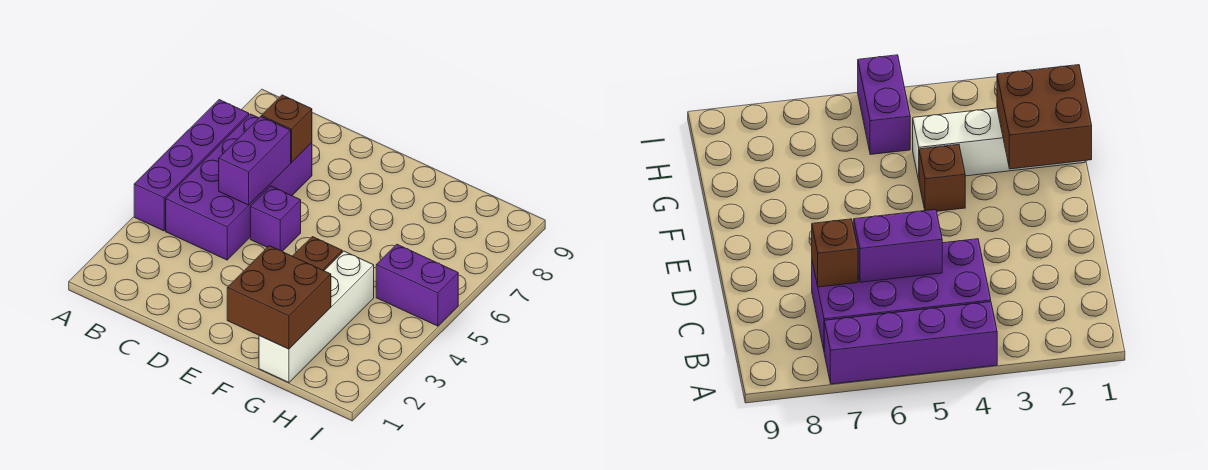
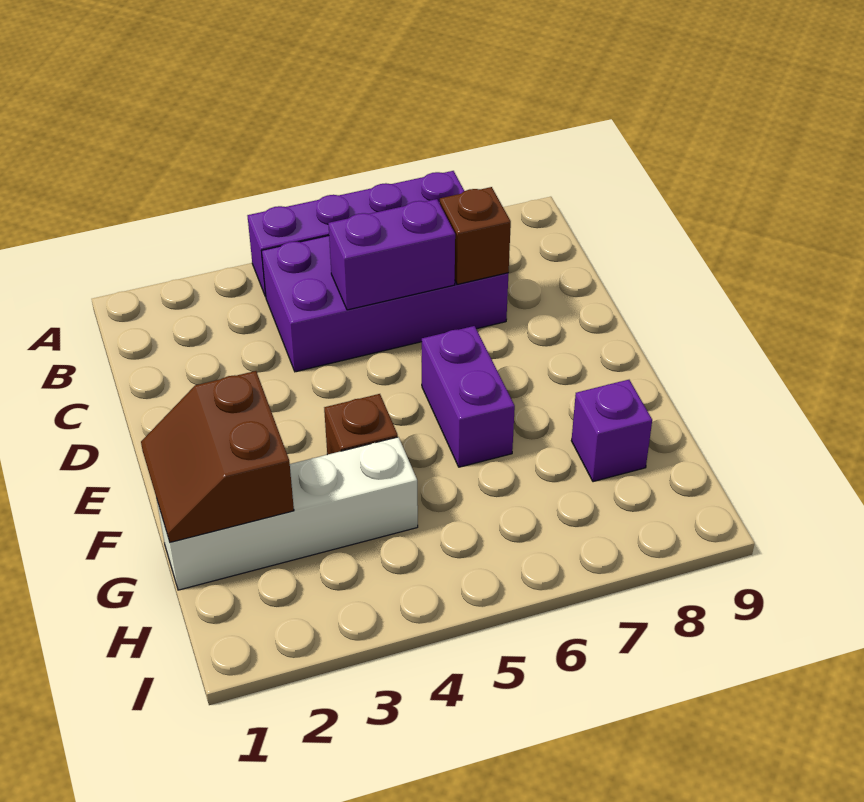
purple brick D5 level 1 -> purple brick G8 level 1
brown brick F1:G2 level 2 -> brown slope F1:G2 level 2 top 2
purple brick H5:I5 level 1 -> purple brick E6:F6 level 1

